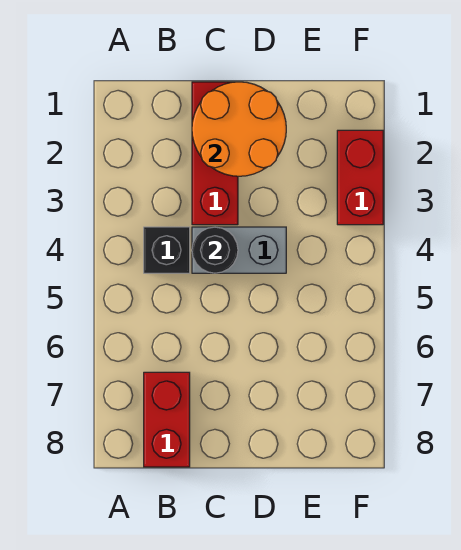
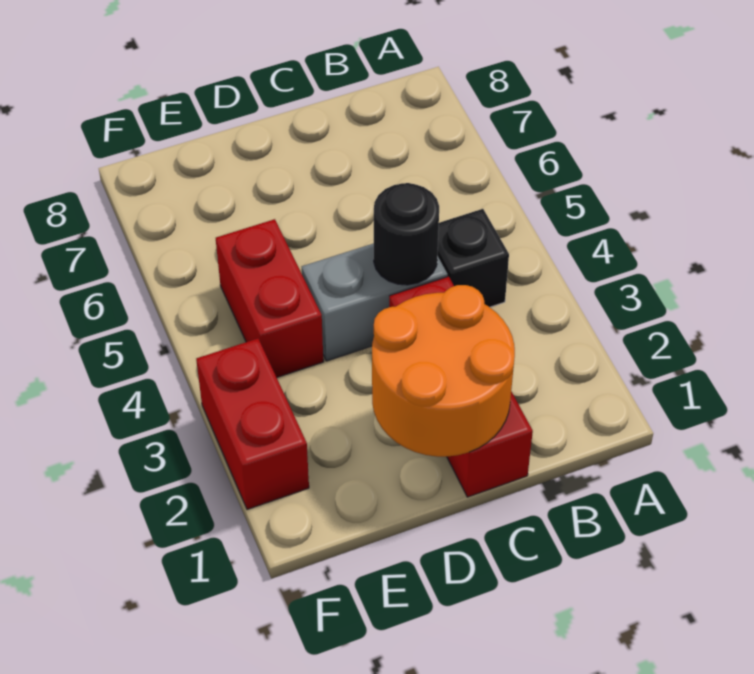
red brick B7:B8 level 1 -> red brick E4:E5 level 1

